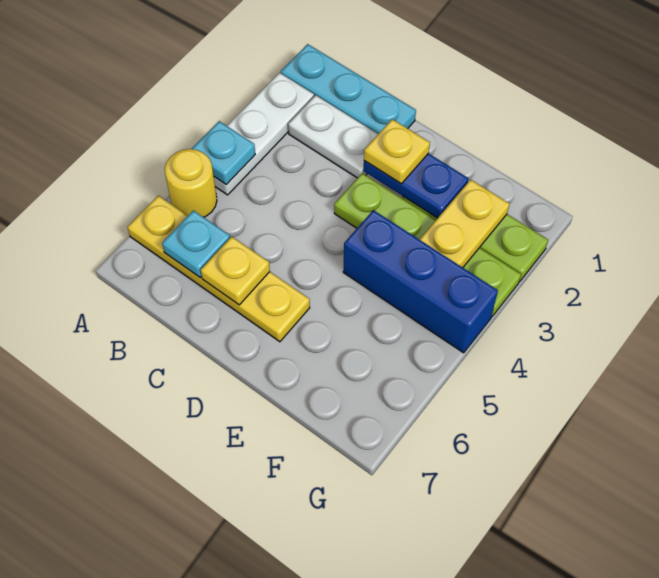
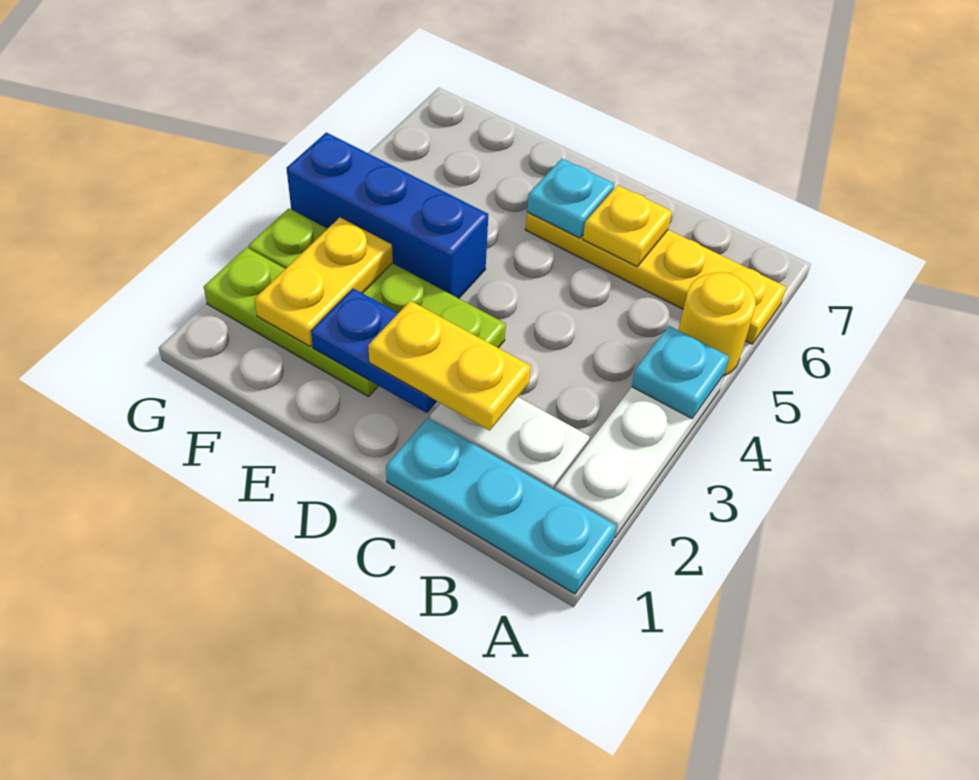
cyan plate B6 level 2 -> cyan plate D6 level 2
yellow plate D2 level 3 -> yellow plate C2:D2 level 3

